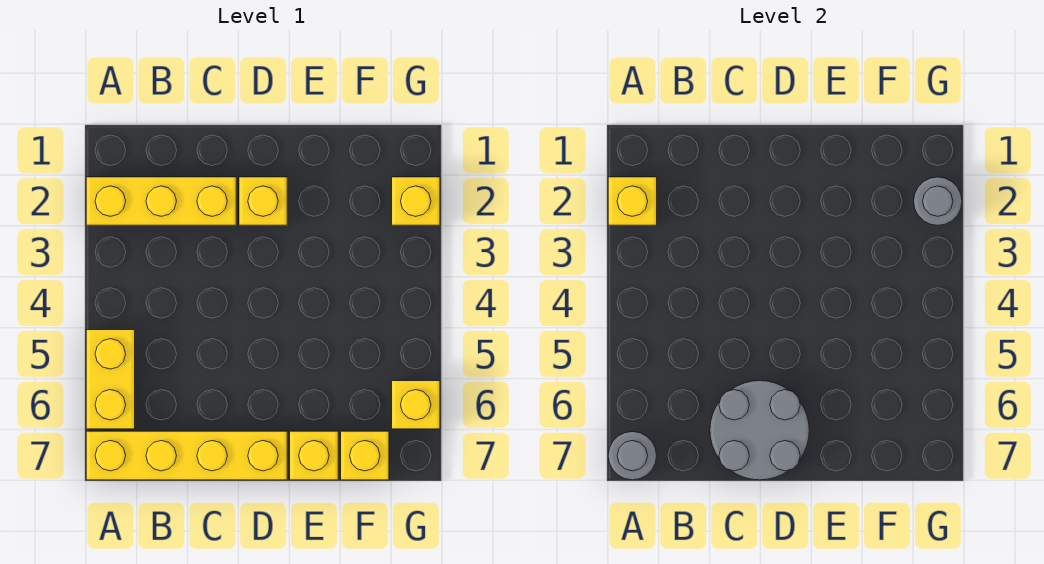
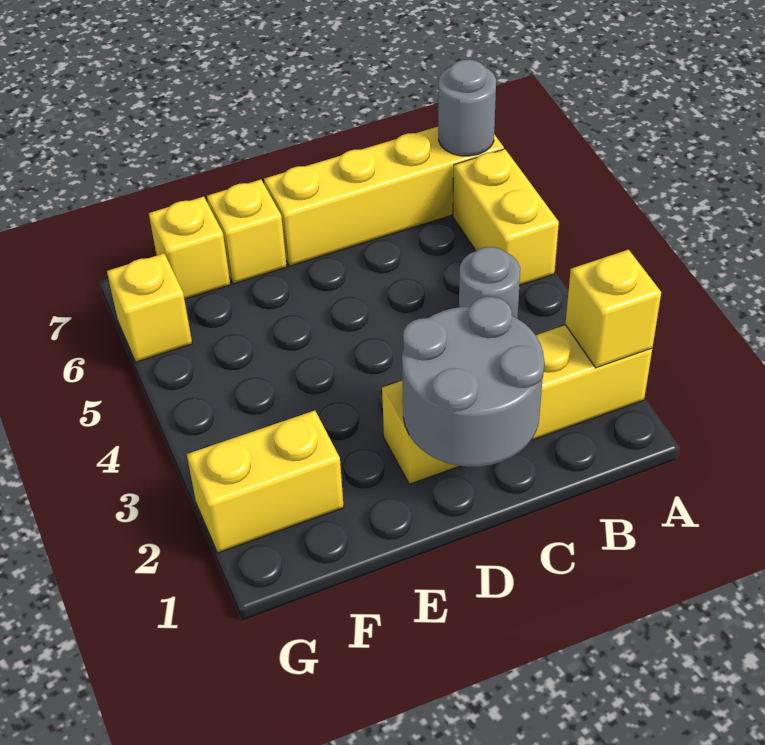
grey round brick C6:D7 level 2 -> grey round brick C1:D2 level 2
yellow brick G2 level 1 -> yellow brick F2:G2 level 1
grey round brick G2 level 2 -> grey round brick B4 level 1

